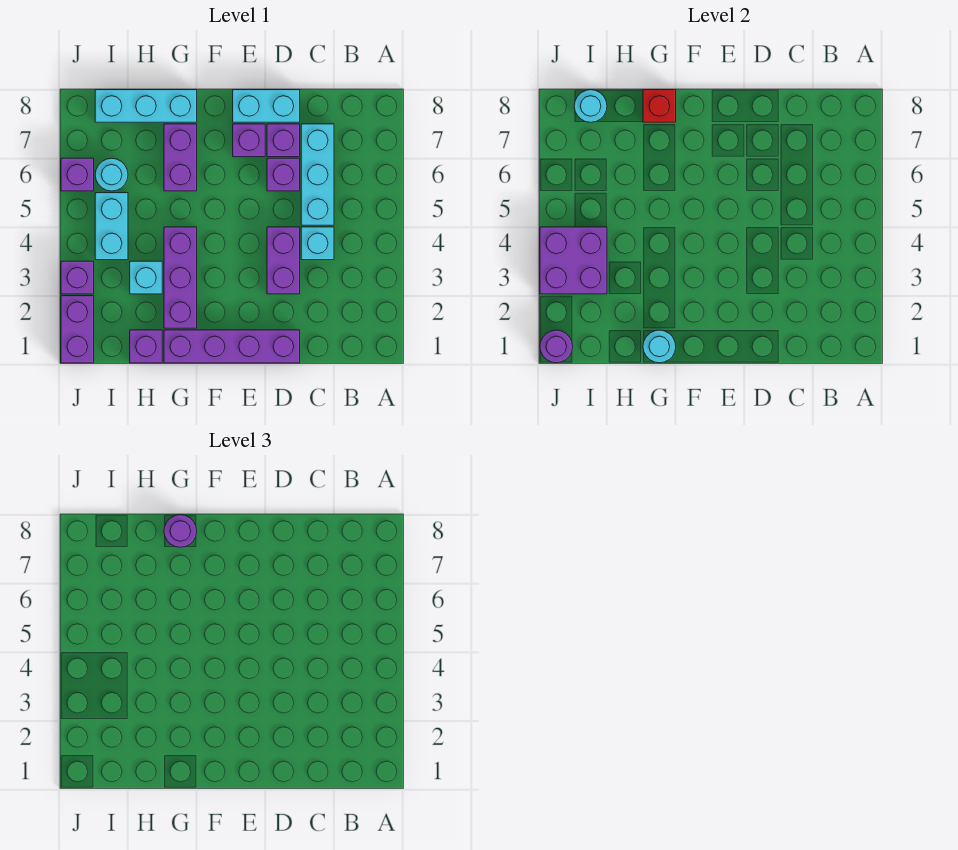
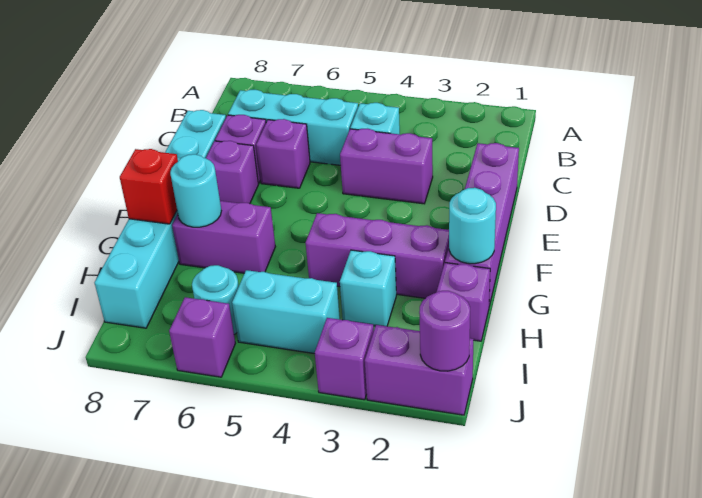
purple round brick G8 level 3 -> none
purple brick I3:J4 level 2 -> none
cyan round brick I8 level 2 -> cyan round brick G7 level 2

